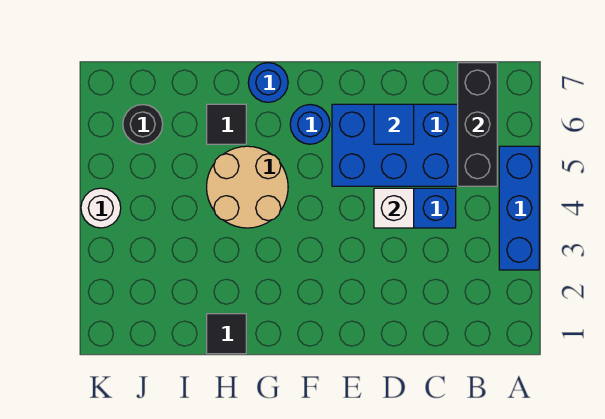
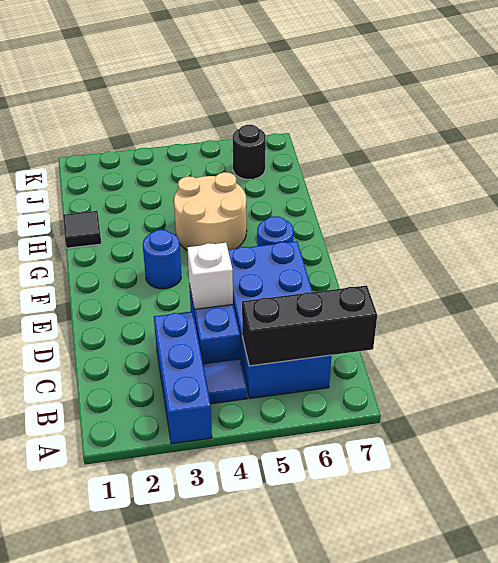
blue brick A3:A5 level 1 -> blue brick A3:C3 level 1
blue tile D6 level 2 -> blue tile B4 level 1
blue round brick G7 level 1 -> blue round brick F3 level 1
black tile H6 level 1 -> none
white round brick K4 level 1 -> none

